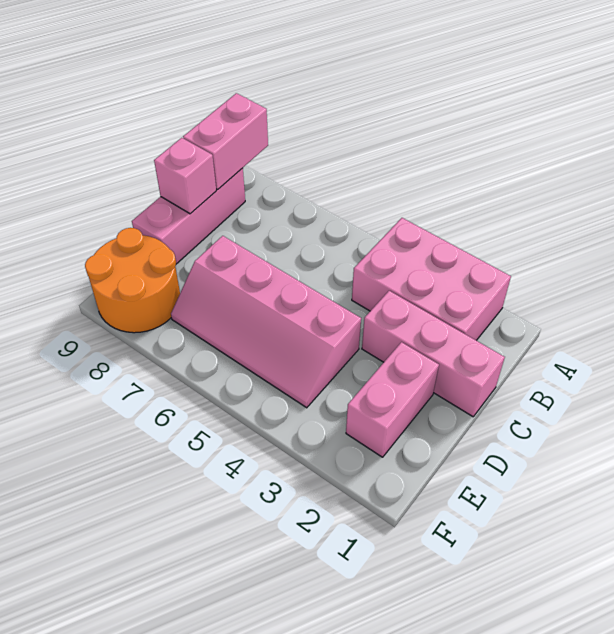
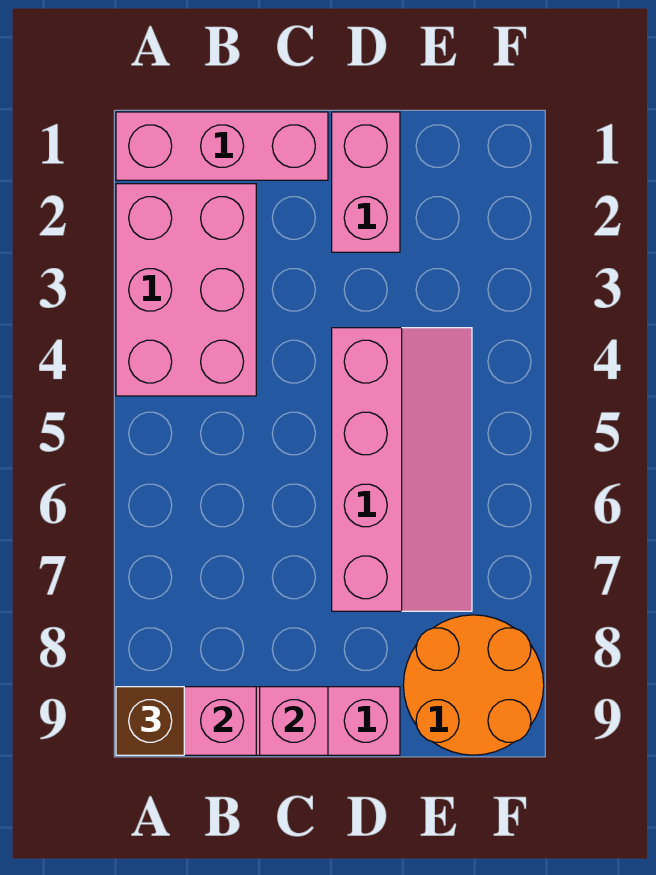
none -> brown brick A9 level 3
pink brick C1:C3 level 1 -> pink brick A1:C1 level 1
pink brick D2:E2 level 1 -> pink brick D1:D2 level 1

